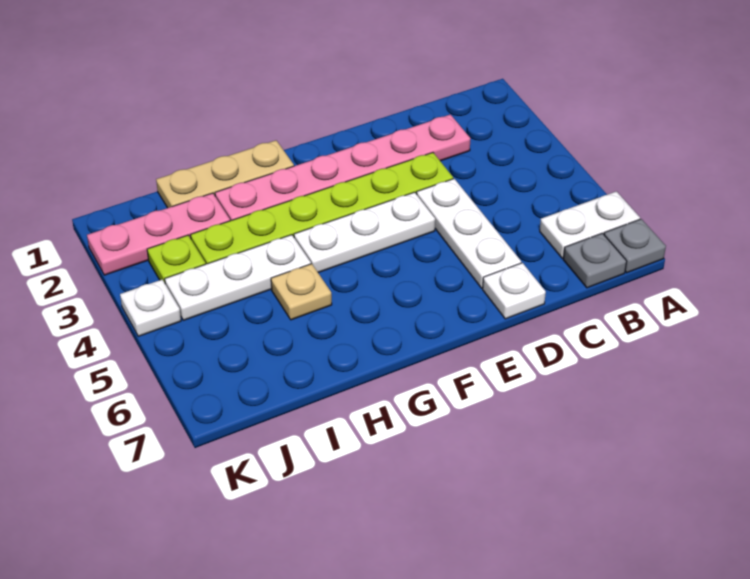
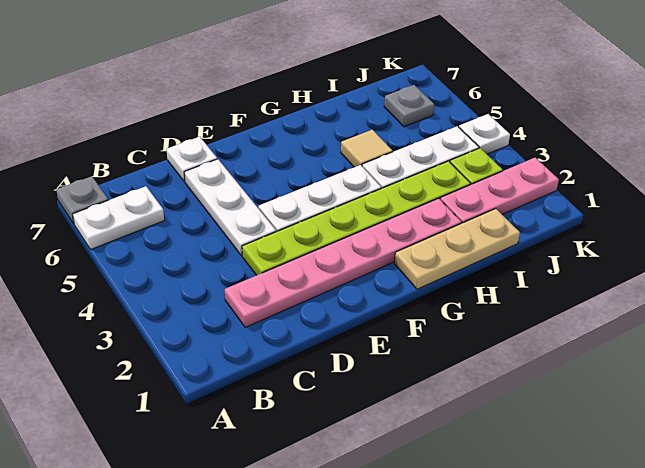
grey plate B7 level 1 -> grey plate J6 level 1
tan plate H5 level 1 -> tan tile H5 level 1

